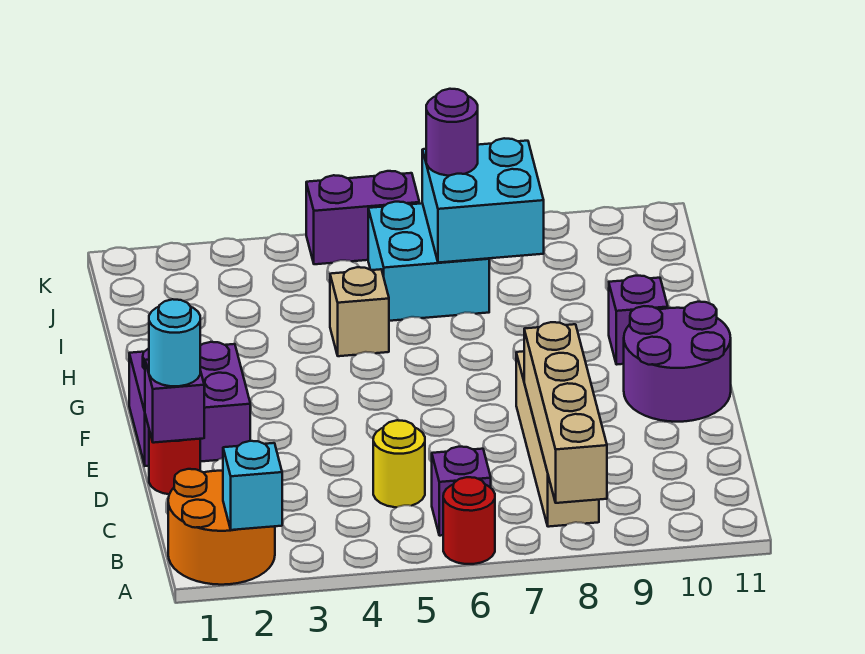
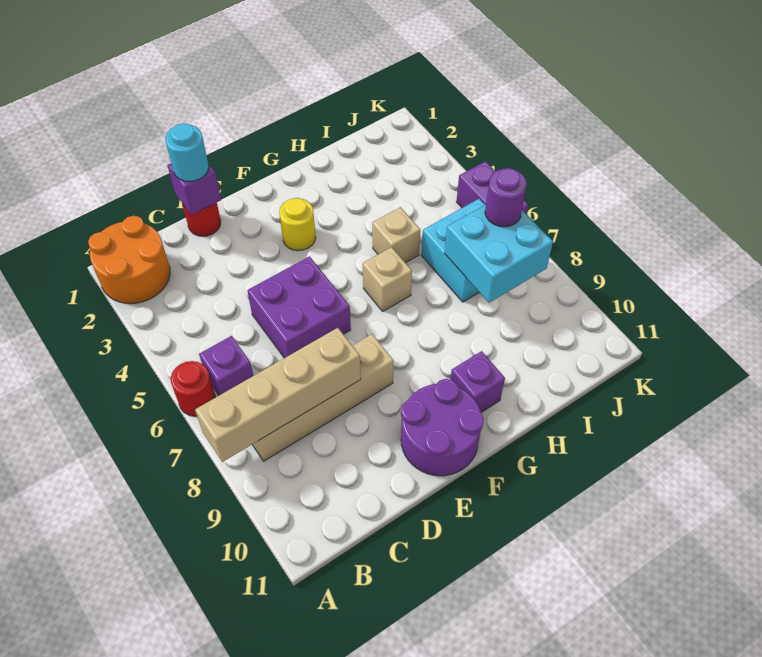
cyan brick A2 level 2 -> none
yellow round brick C5 level 1 -> yellow round brick F3 level 1
purple brick E1:F2 level 1 -> purple brick D5:E6 level 1
none -> tan brick G6 level 1

